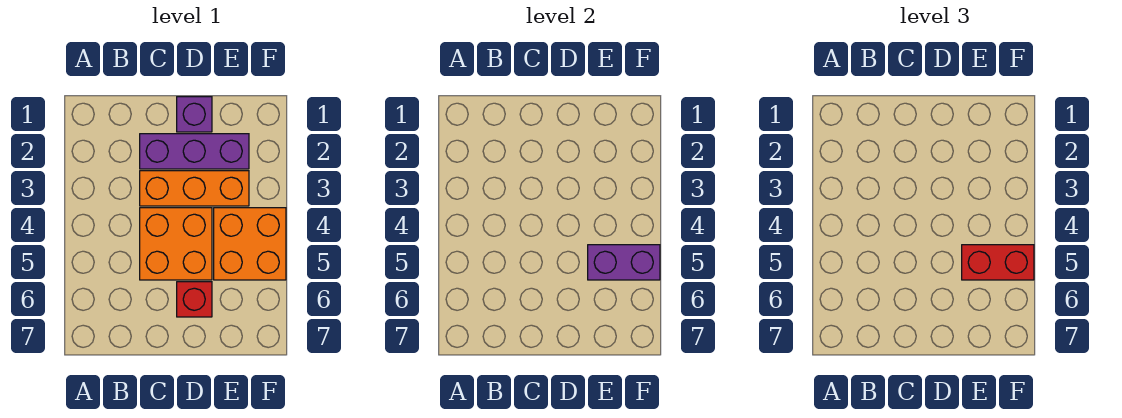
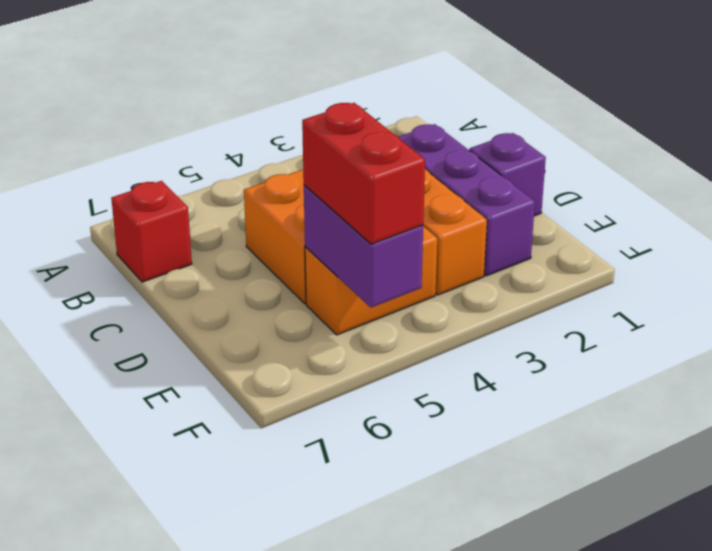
red brick D6 level 1 -> red brick B7 level 1
orange brick E4:F5 level 1 -> orange brick E4:E5 level 1

